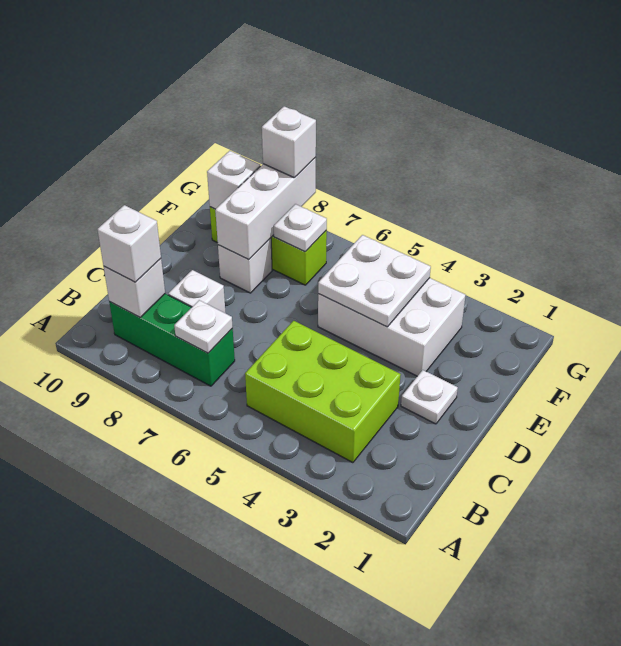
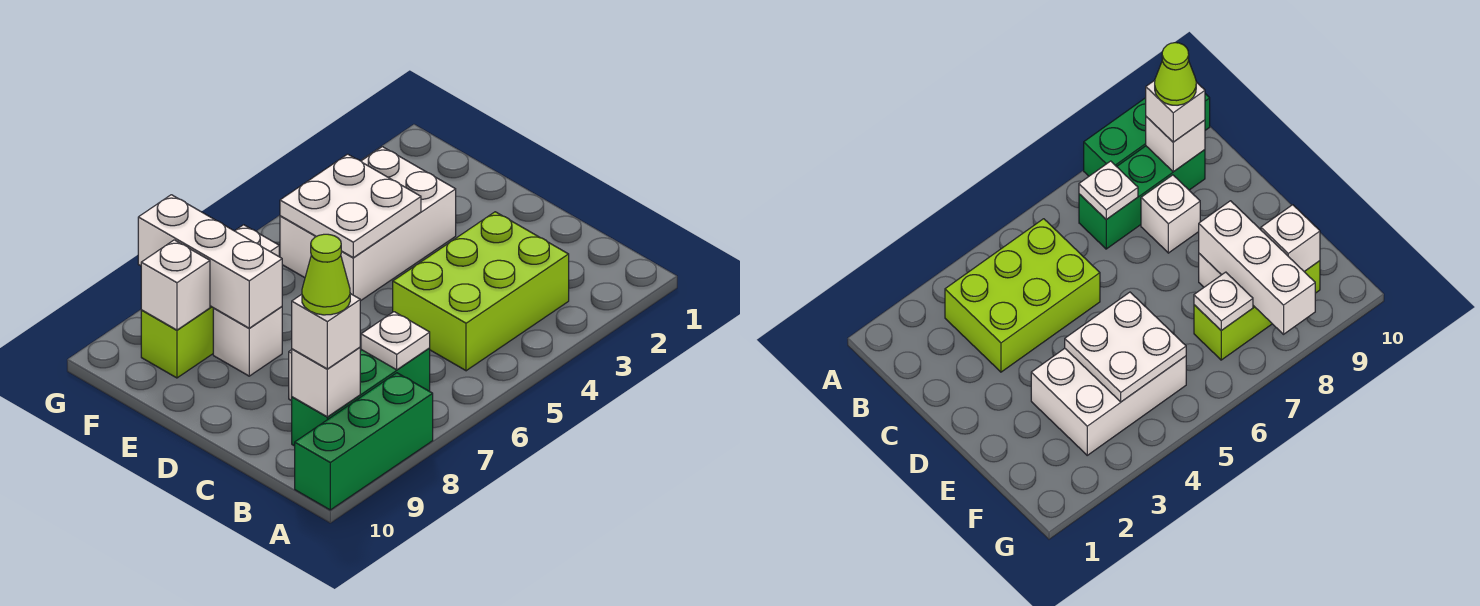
none -> green brick A8:A10 level 1
none -> lime cone B9 level 4
white plate D2 level 1 -> none
white brick G8 level 3 -> none

